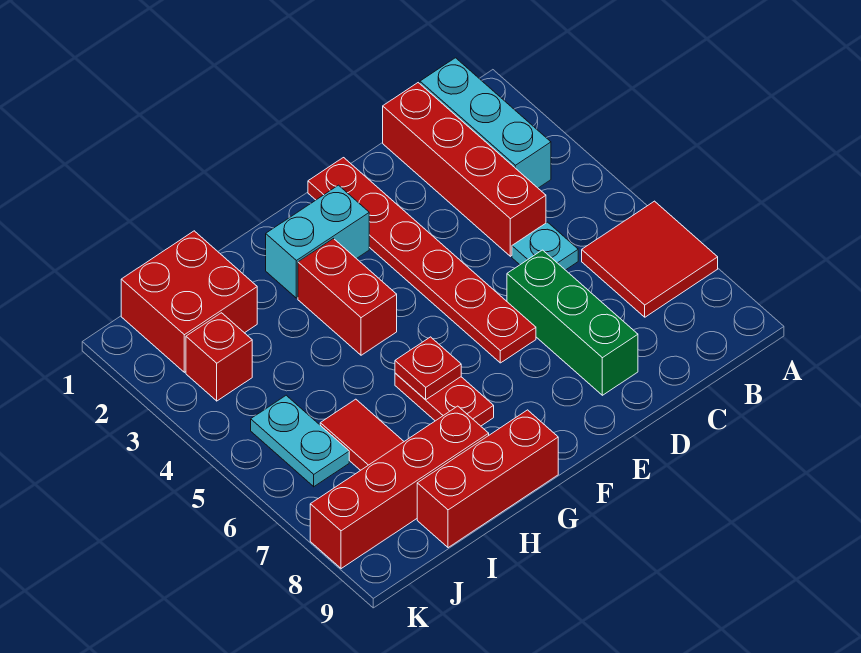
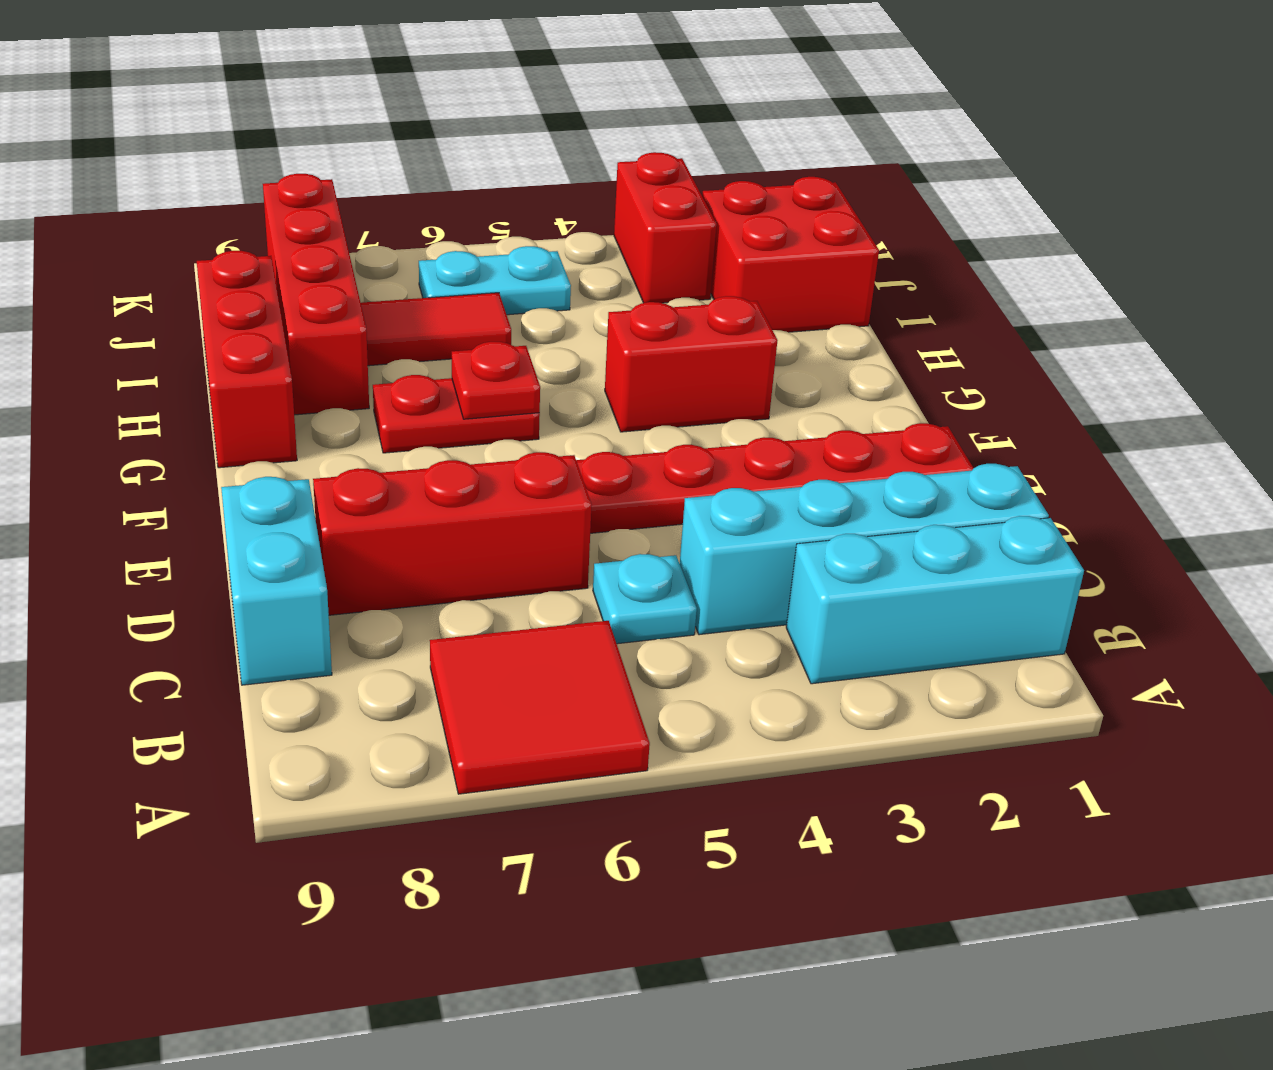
red brick C1:C4 level 1 -> cyan brick C1:C4 level 1
green brick D6:D8 level 1 -> red brick D6:D8 level 1
cyan brick F2:G2 level 1 -> cyan brick C9:D9 level 1
red brick J3 level 1 -> red brick J3:K3 level 1

